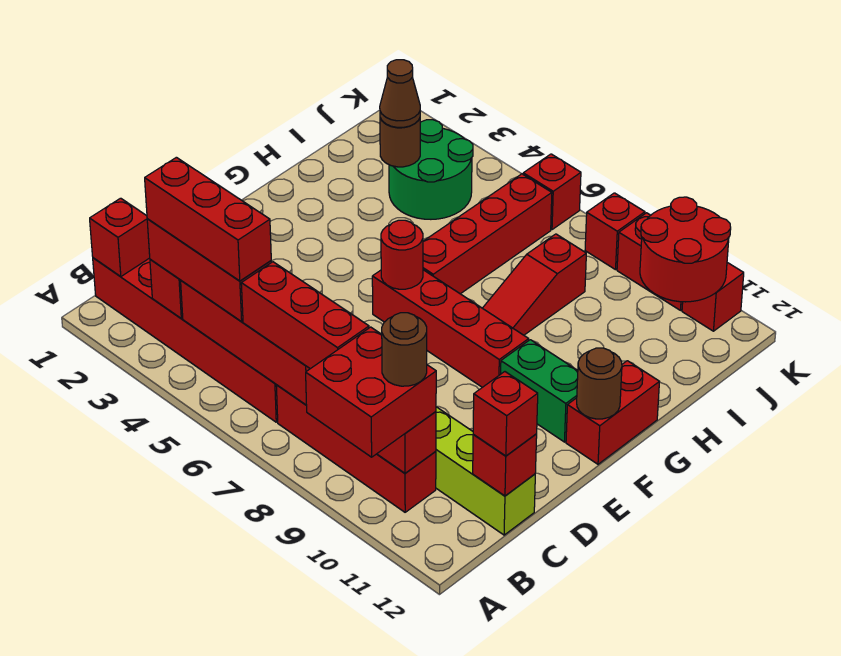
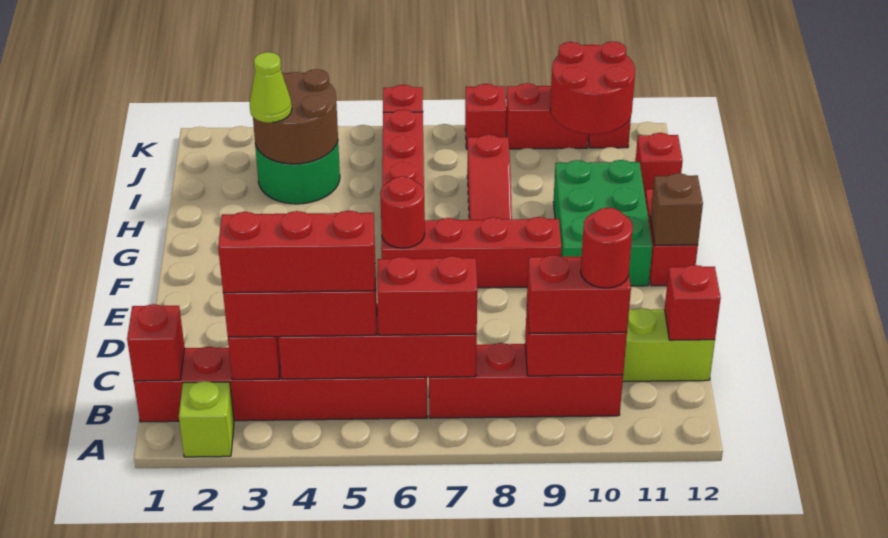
none -> lime brick A2 level 1
red brick A9:B10 level 3 -> red brick B9:B10 level 3
red brick B6:B8 level 3 -> red brick B6:B7 level 3
brown round brick B10 level 4 -> red round brick B10 level 4
red brick C12 level 3 -> red brick I12 level 1
green brick F10:F11 level 1 -> green brick F10:H11 level 1
brown round brick F12 level 2 -> brown brick F12 level 2
brown round brick I3 level 2 -> brown round brick I3:J4 level 2
brown cone I3 level 3 -> lime cone I3 level 3

